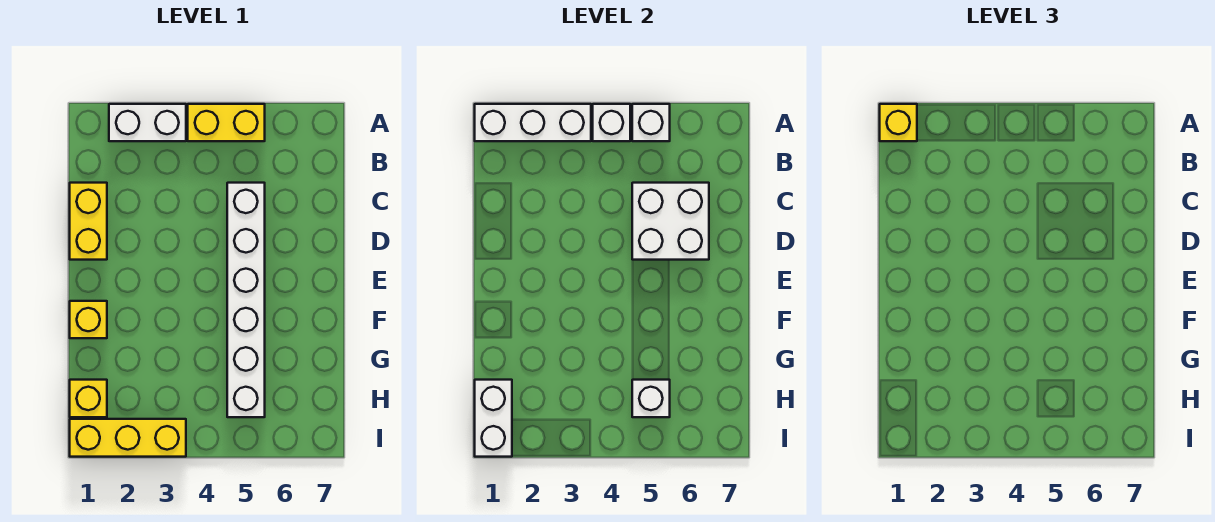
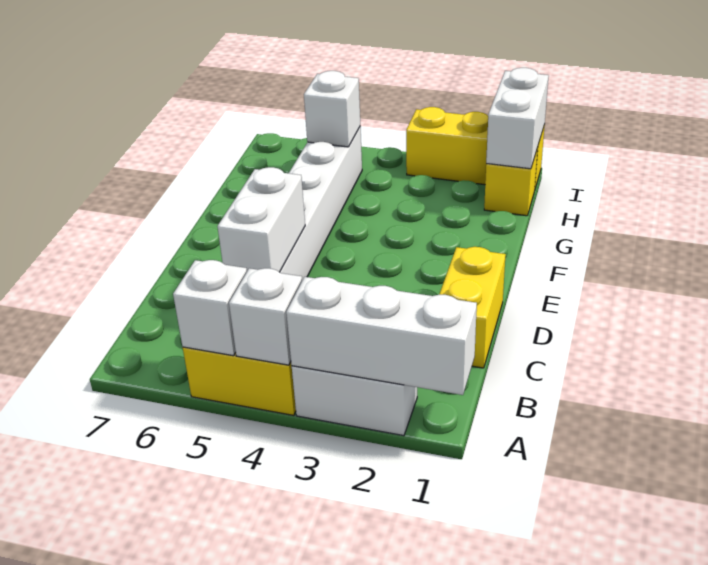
yellow brick A1 level 3 -> none
white brick C5:D6 level 2 -> white brick C5:D5 level 2
yellow brick F1 level 1 -> none

